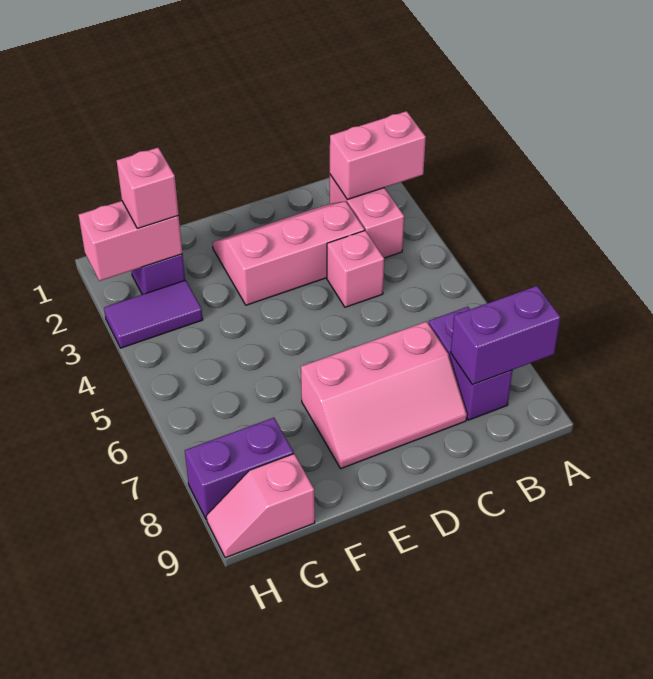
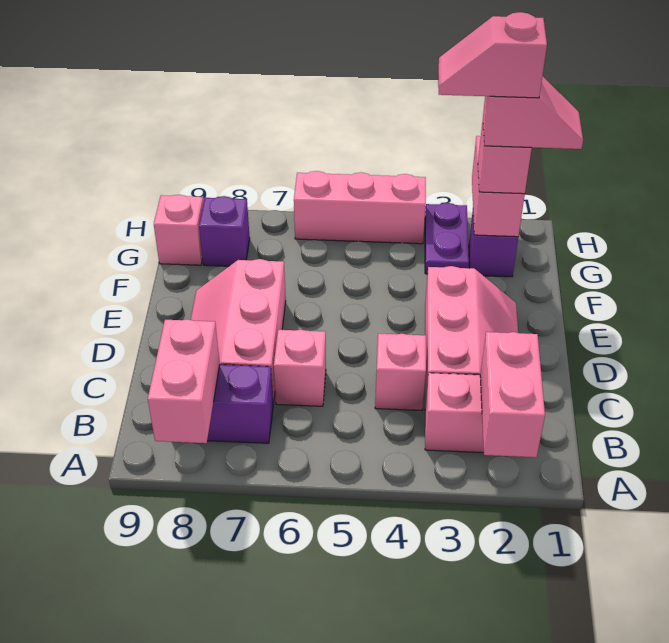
purple brick A8:B8 level 2 -> pink brick A8:B8 level 2
none -> pink brick C6 level 1
none -> pink slope G1:G2 level 4 top 2
none -> pink slope G2:G3 level 5 top 2
purple tile G3:H3 level 1 -> purple plate G3:H3 level 1
purple brick G8:H8 level 1 -> purple brick G8 level 1
none -> pink brick H4:H6 level 1

